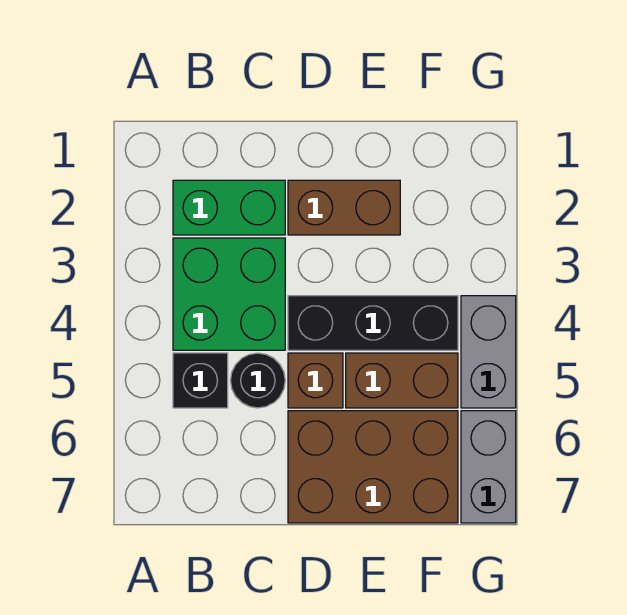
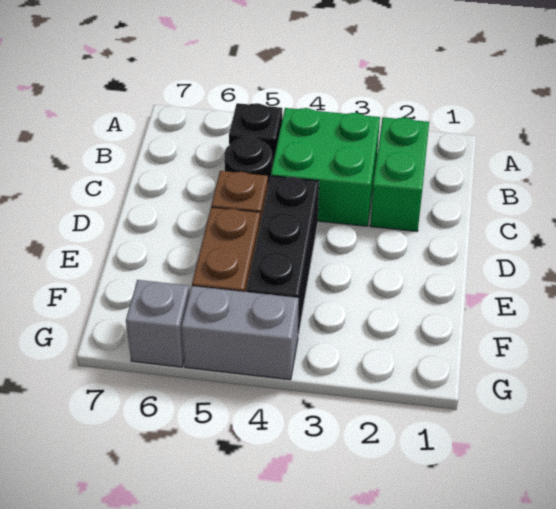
brown brick D2:E2 level 1 -> none
brown brick D6:F7 level 1 -> none
grey brick G6:G7 level 1 -> grey brick G6 level 1

